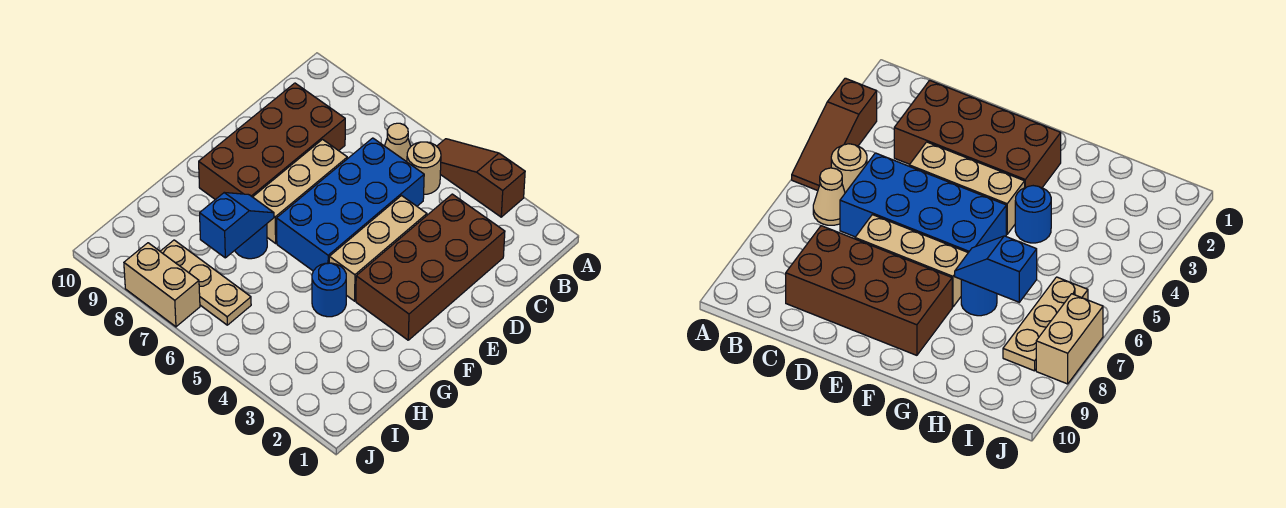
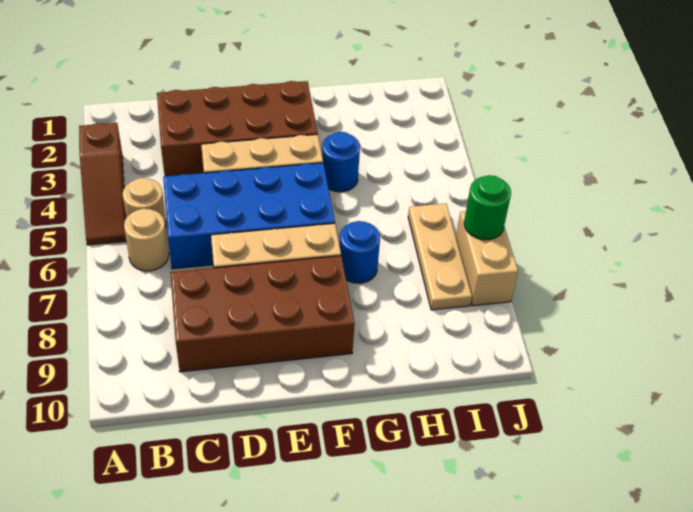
tan cone B6 level 1 -> tan round brick B6 level 1
blue slope G7:H7 level 2 top H -> none
none -> green round brick J7 level 2

